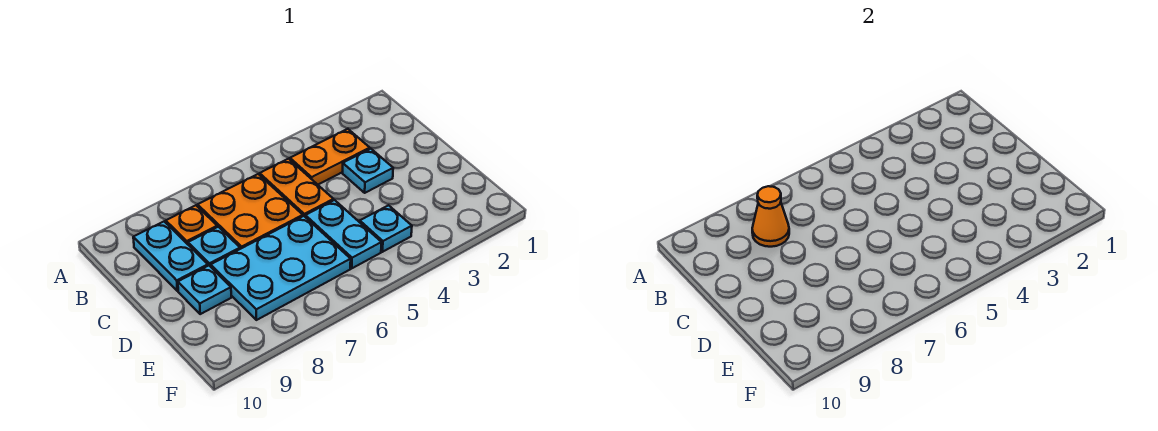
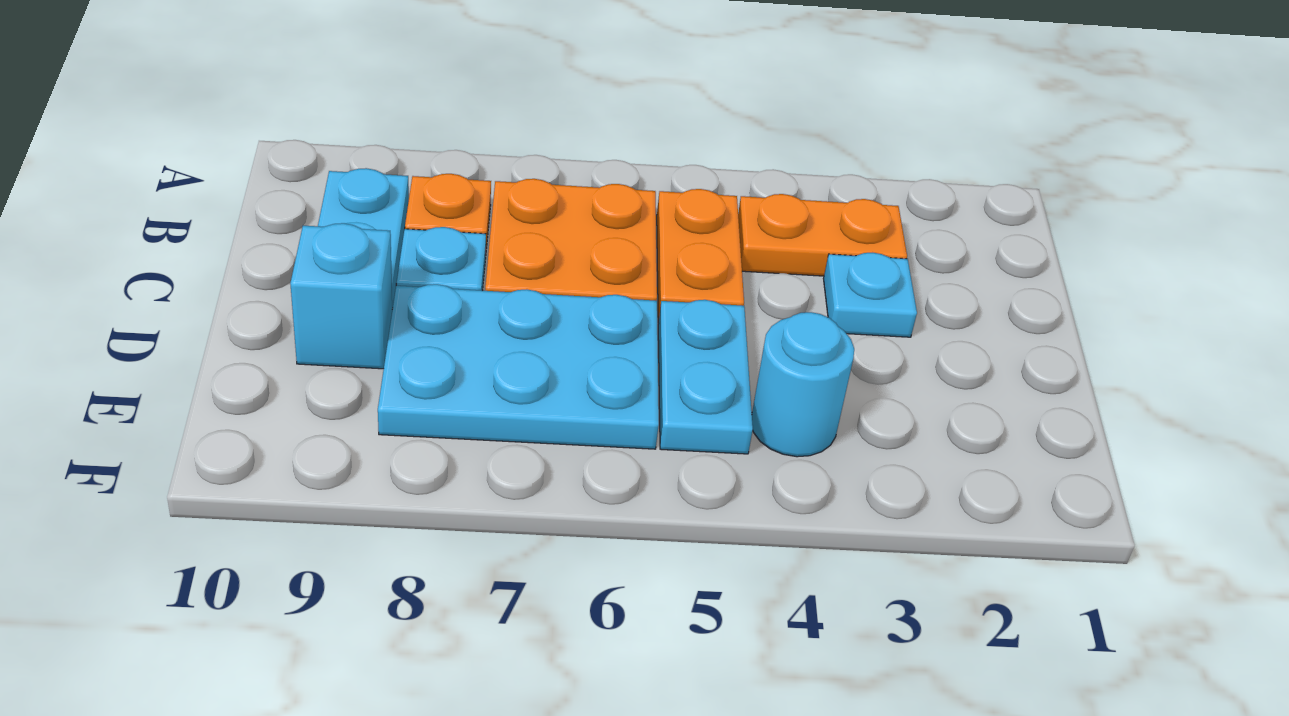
orange cone B8 level 2 -> none
cyan plate D9 level 1 -> cyan brick D9 level 1
cyan plate E4 level 1 -> cyan round brick E4 level 1

